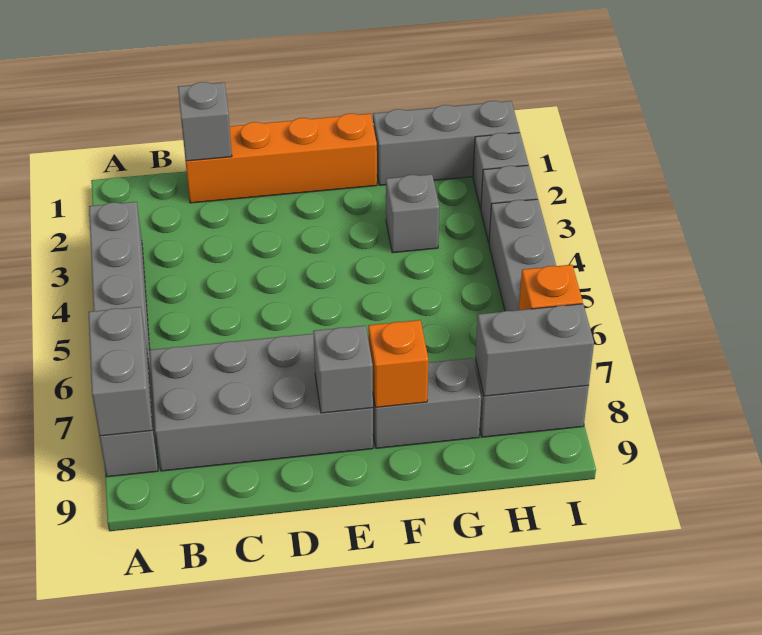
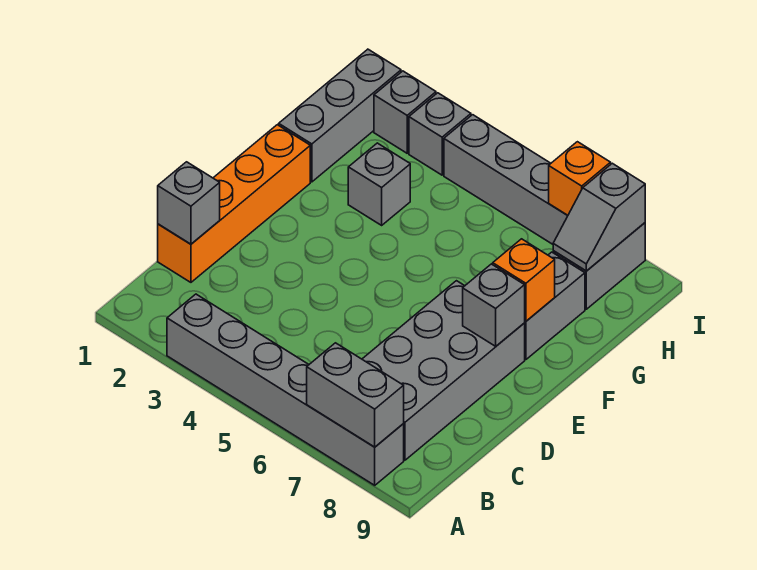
grey brick H8:I8 level 2 -> grey slope H8:I8 level 2 top I

